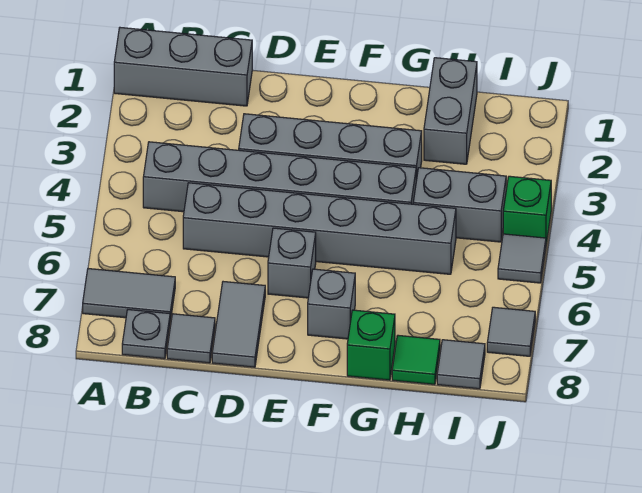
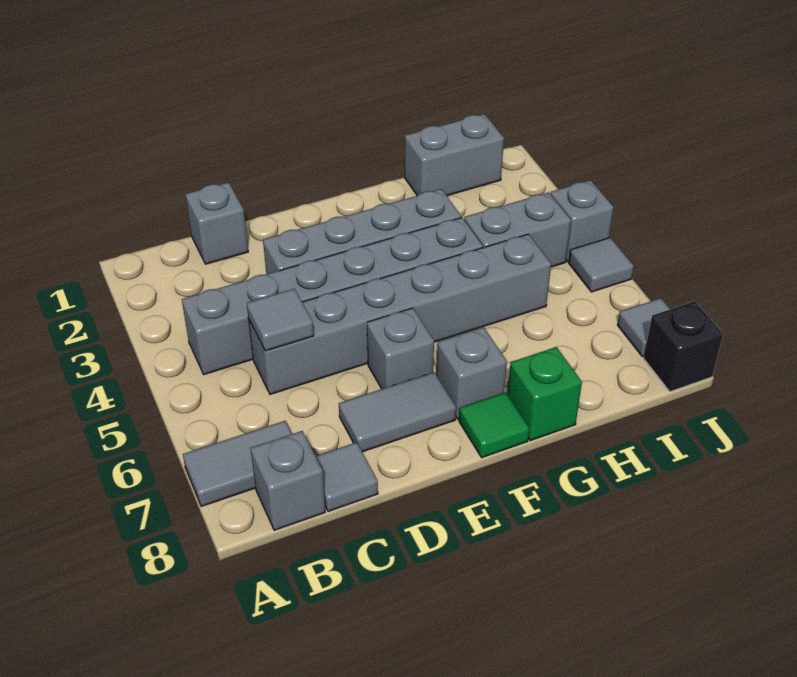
grey brick A1:C1 level 1 -> grey brick C1 level 1
grey plate B8 level 1 -> grey brick B8 level 1
grey tile D7:D8 level 1 -> grey tile D7:E7 level 1
grey brick H1:H2 level 1 -> grey brick H1:I1 level 1
green tile H8 level 1 -> green tile F8 level 1
grey tile I8 level 1 -> grey tile C5 level 2
green brick J4 level 1 -> grey brick J4 level 1
none -> black brick J8 level 1

